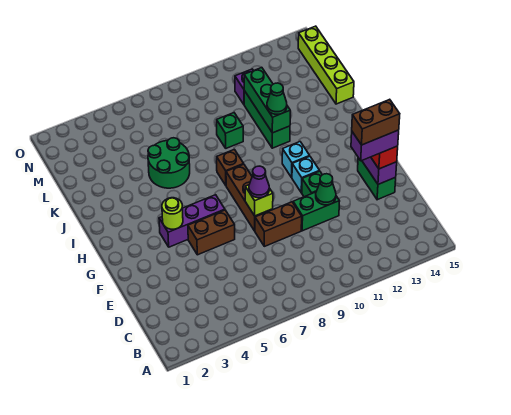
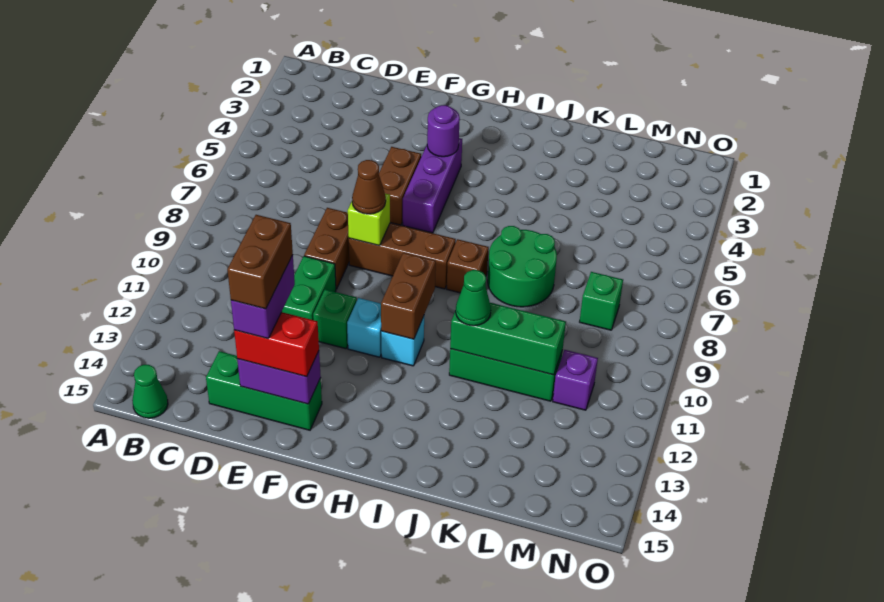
green cone E11 level 2 -> green cone B15 level 1
green brick E14:F14 level 1 -> green brick D14:F14 level 1
purple cone F8 level 3 -> brown cone F8 level 3
lime round brick G4 level 2 -> purple round brick G4 level 2
none -> brown brick H10:H11 level 2
green round brick J5:K6 level 1 -> green round brick J7:K8 level 1
green brick K9 level 1 -> green brick M8 level 1
lime brick K15:N15 level 1 -> none

